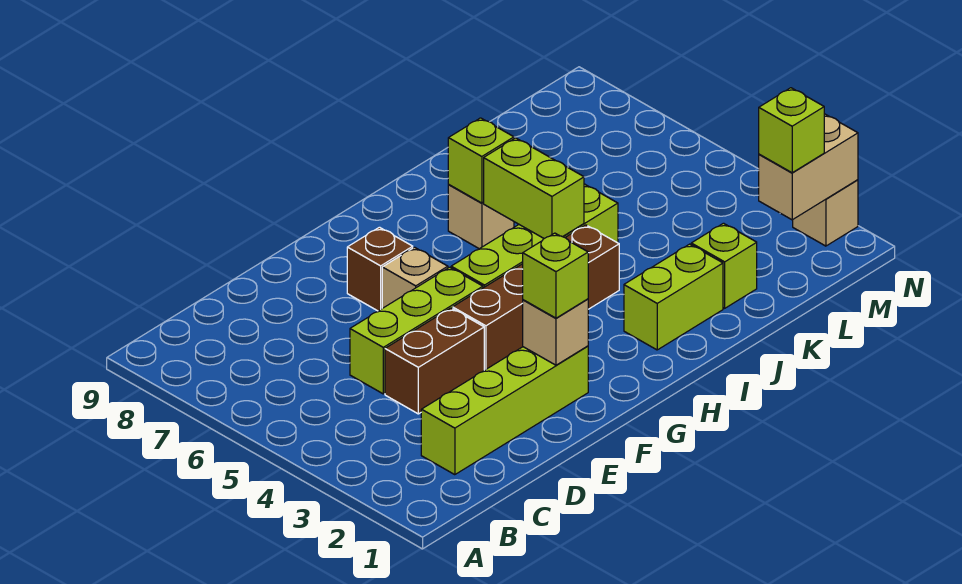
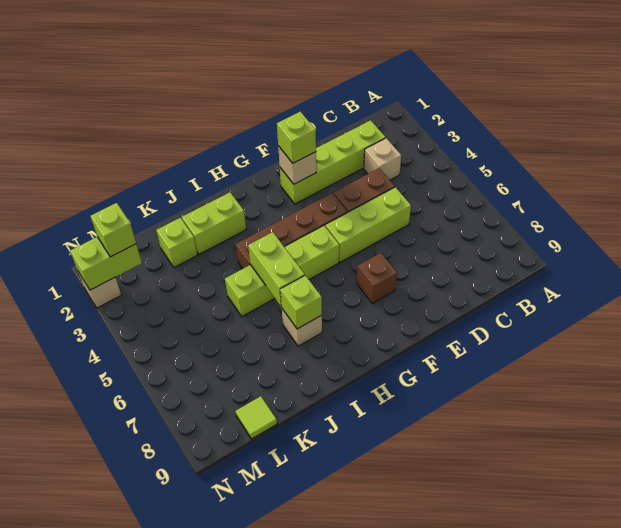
tan brick F6 level 1 -> tan brick C3 level 1
none -> lime tile L9 level 1
tan brick M2:N2 level 2 -> lime brick M2:N2 level 2

